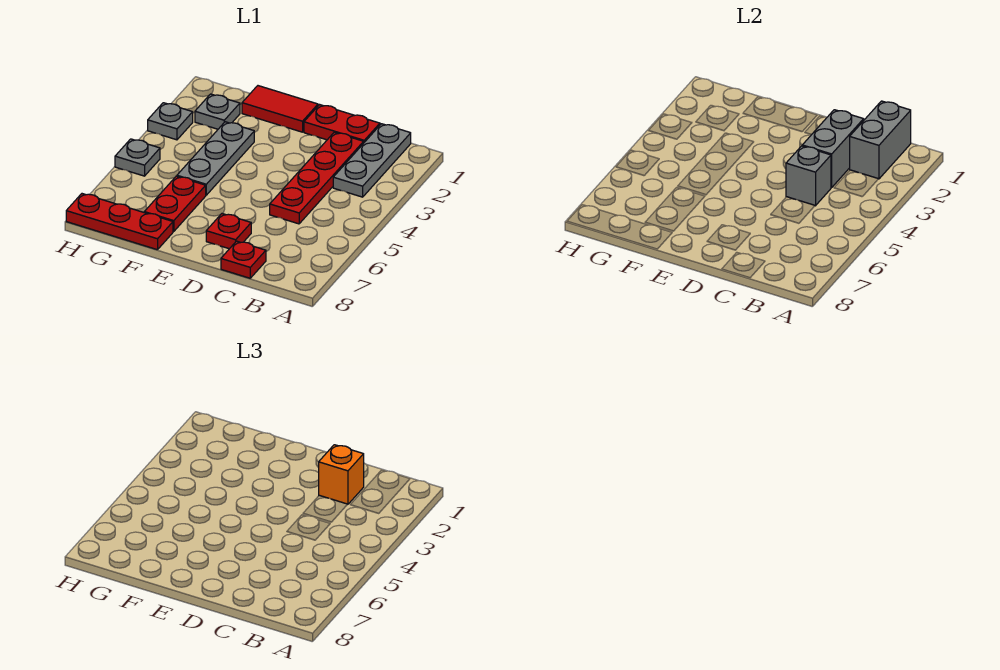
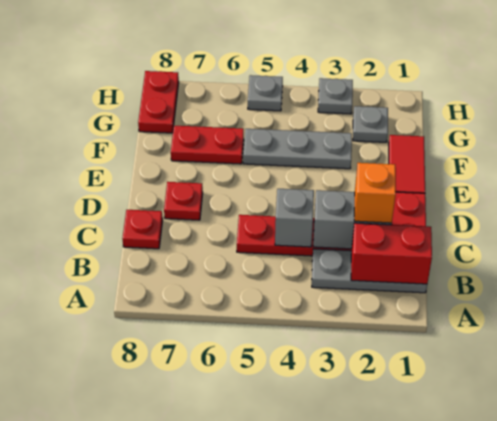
grey brick B1:B2 level 2 -> red brick B1:B2 level 2
red plate F8:H8 level 1 -> red plate G8:H8 level 1

